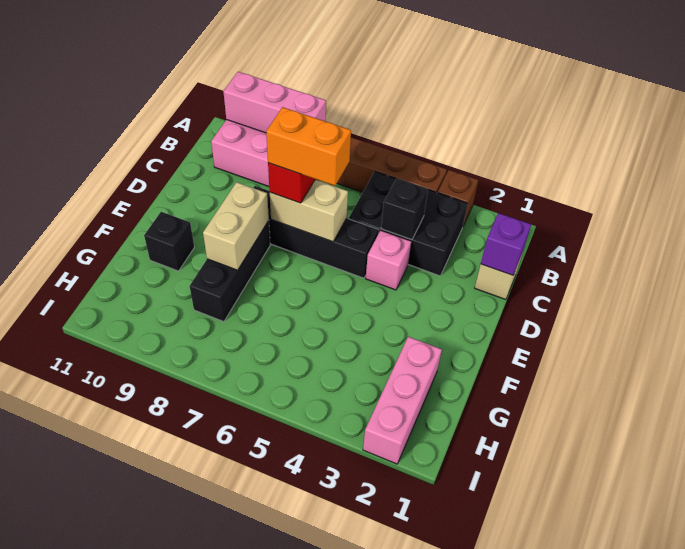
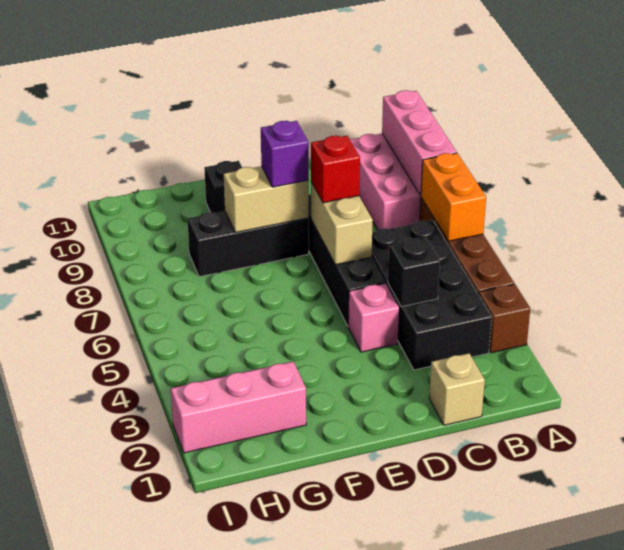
black brick B3:C5 level 1 -> black brick B3:C6 level 1
purple brick C1 level 2 -> purple brick E8 level 3
orange brick D6:D7 level 4 -> orange brick A6:A7 level 2

